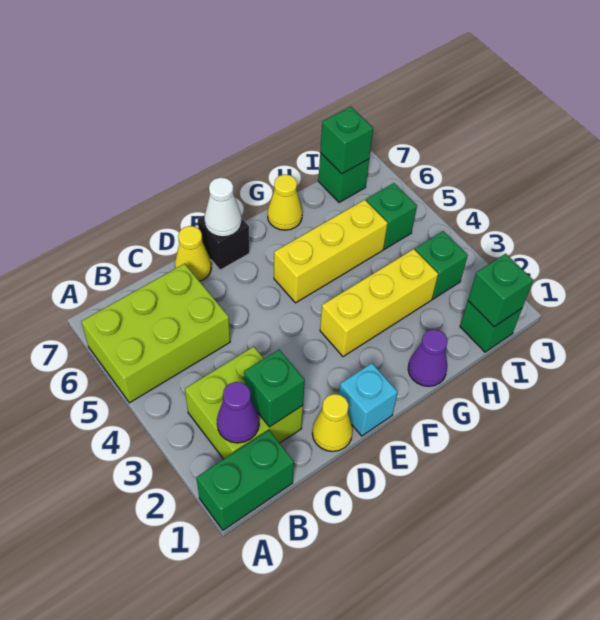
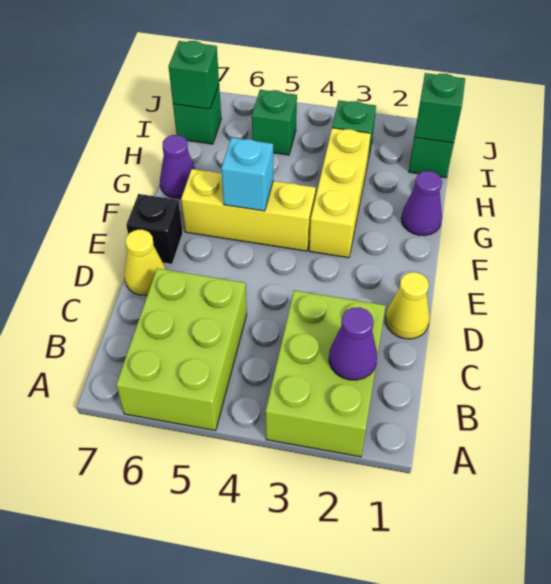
green brick A1:B1 level 1 -> none
lime brick B2:C3 level 1 -> lime brick A2:C3 level 1
green brick C2 level 2 -> none
cyan brick E1 level 1 -> cyan brick F5 level 2
white cone E7 level 2 -> none
yellow brick F5:H5 level 1 -> yellow brick F4:F6 level 1
yellow cone G7 level 1 -> purple cone G7 level 1

